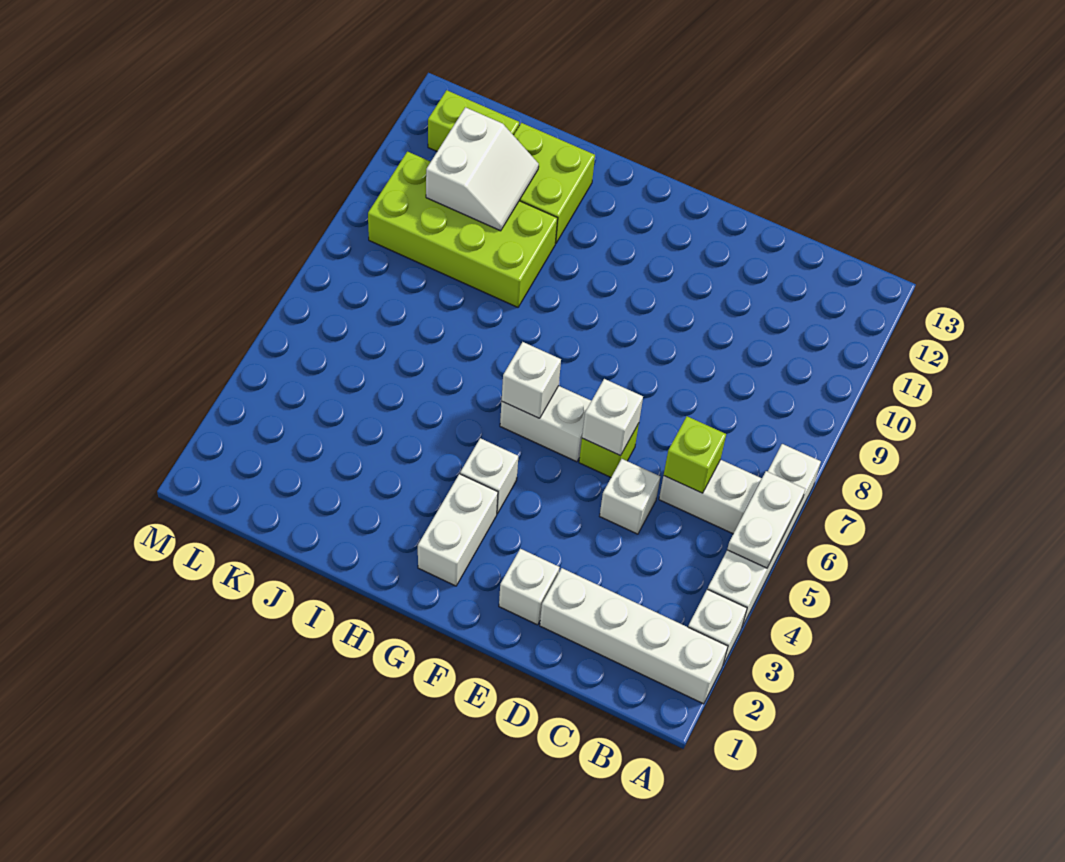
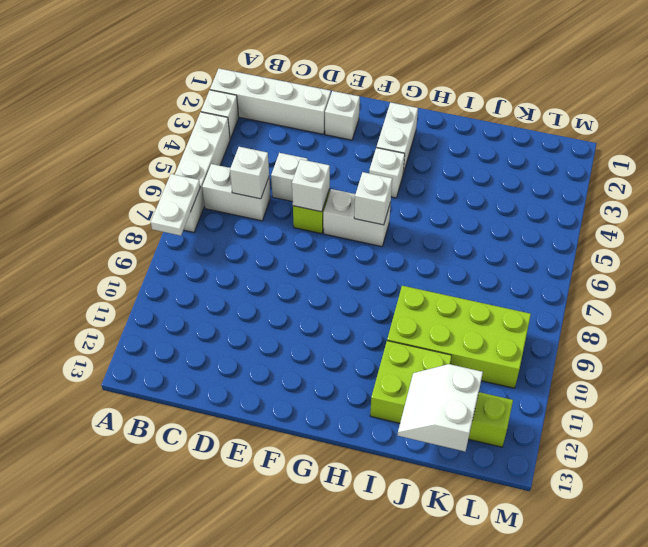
white plate A5:A6 level 2 -> white plate A7:A8 level 2
lime brick C6 level 2 -> white brick C6 level 2
white slope J10:K11 level 2 top K -> white slope J12:K13 level 2 top K

